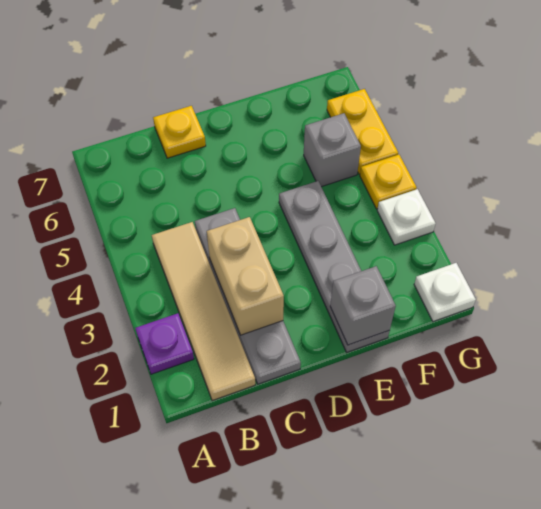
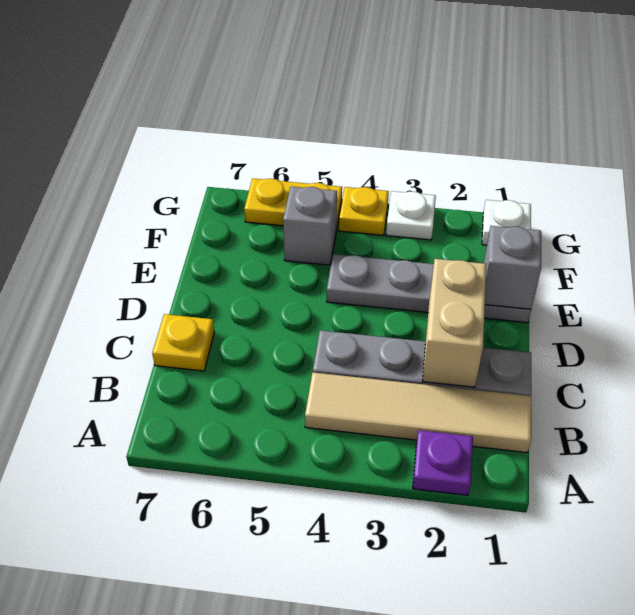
tan brick C2:C3 level 2 -> tan brick C2:D2 level 2

